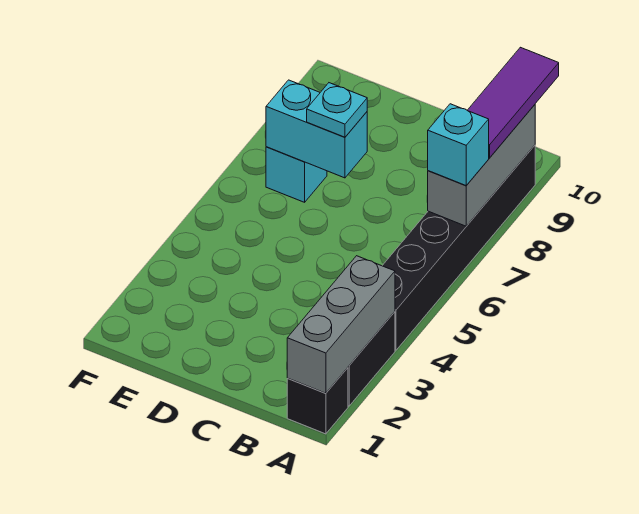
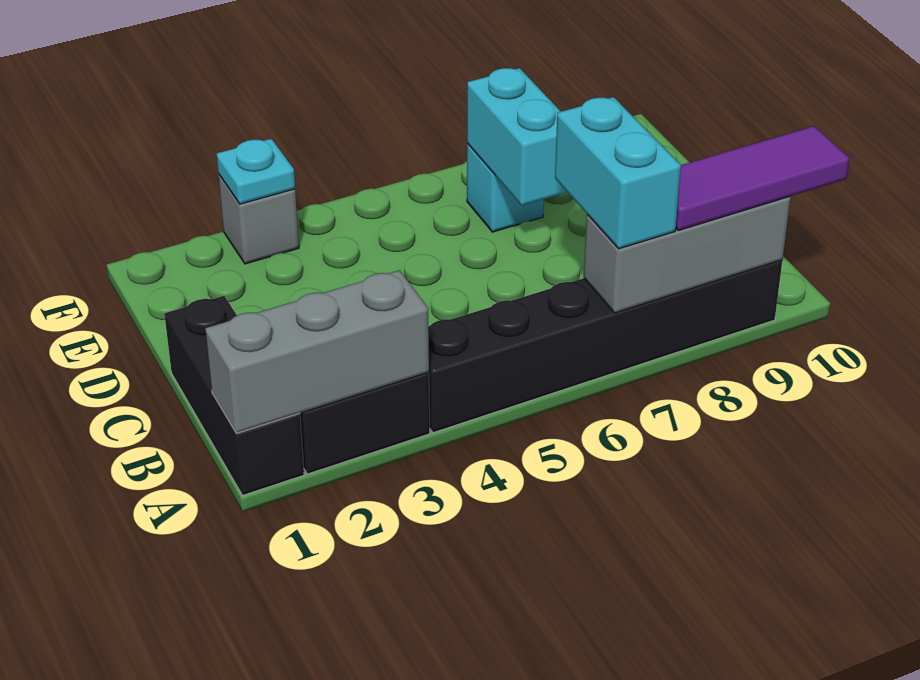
black brick A1 level 1 -> black brick A1:C1 level 1
cyan brick A7 level 3 -> cyan brick A7:B7 level 3
cyan plate D7 level 3 -> cyan plate F3 level 2
none -> grey brick F3 level 1

